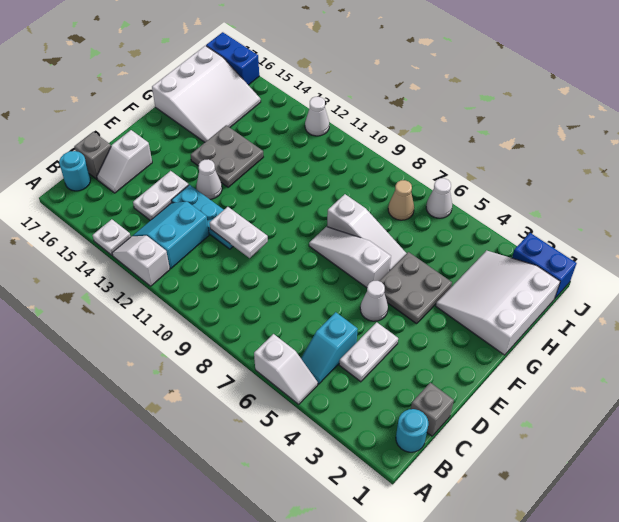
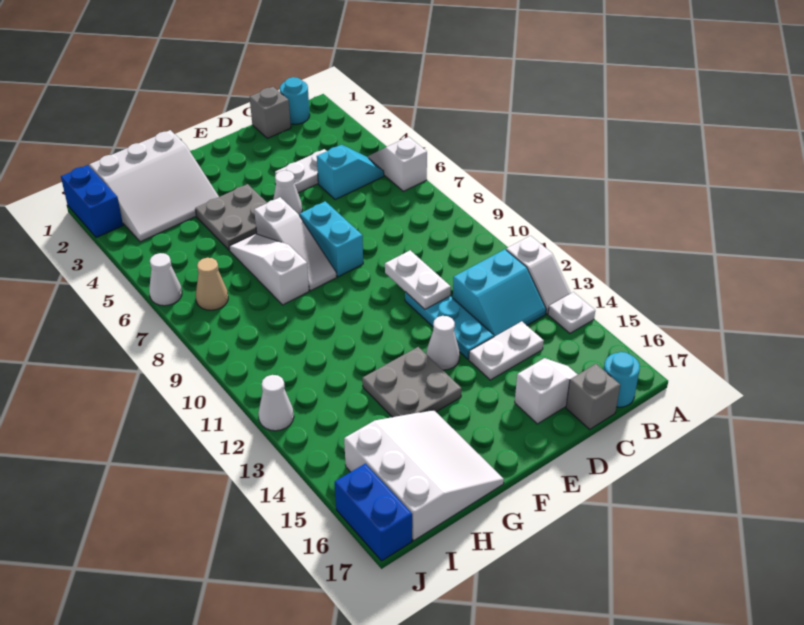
none -> cyan brick E7:E8 level 1
white slope G15:I17 level 1 top 17 -> white slope G15:I17 level 1 top I

